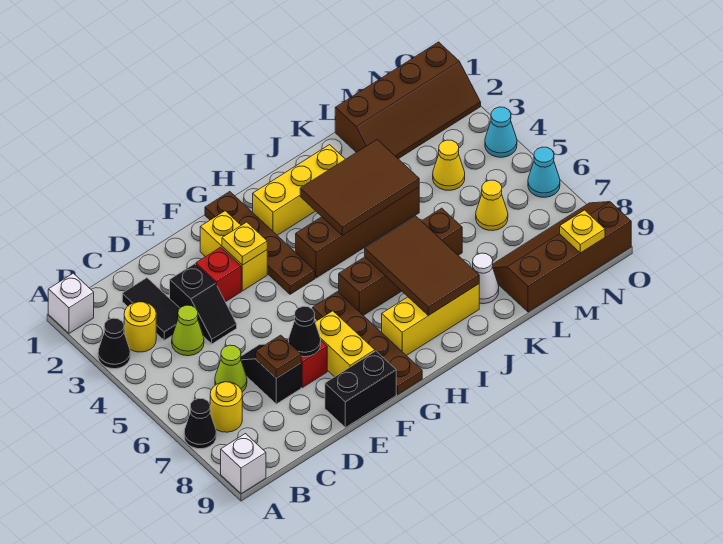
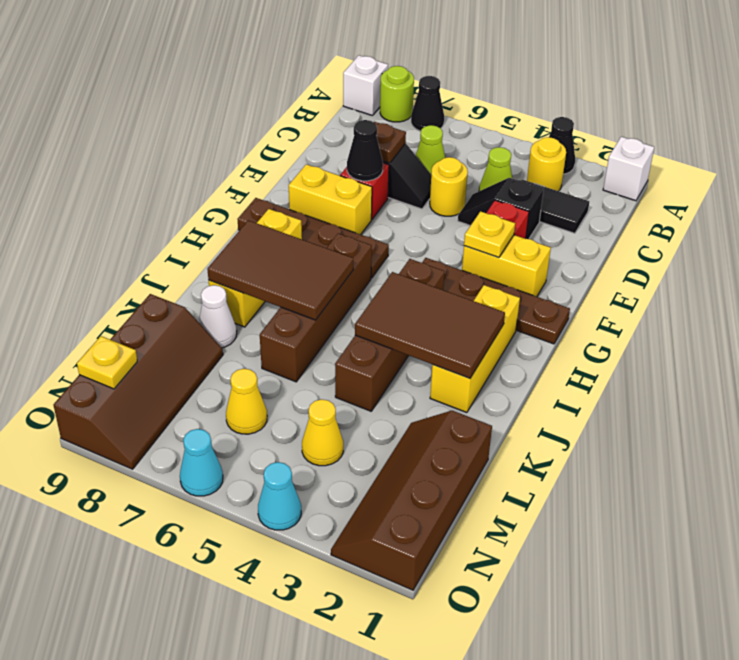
none -> lime round brick A8 level 1
yellow round brick B7 level 1 -> yellow round brick D5 level 1
black brick E9:F9 level 1 -> none
brown tile I3:K4 level 2 -> brown tile I2:J4 level 2

